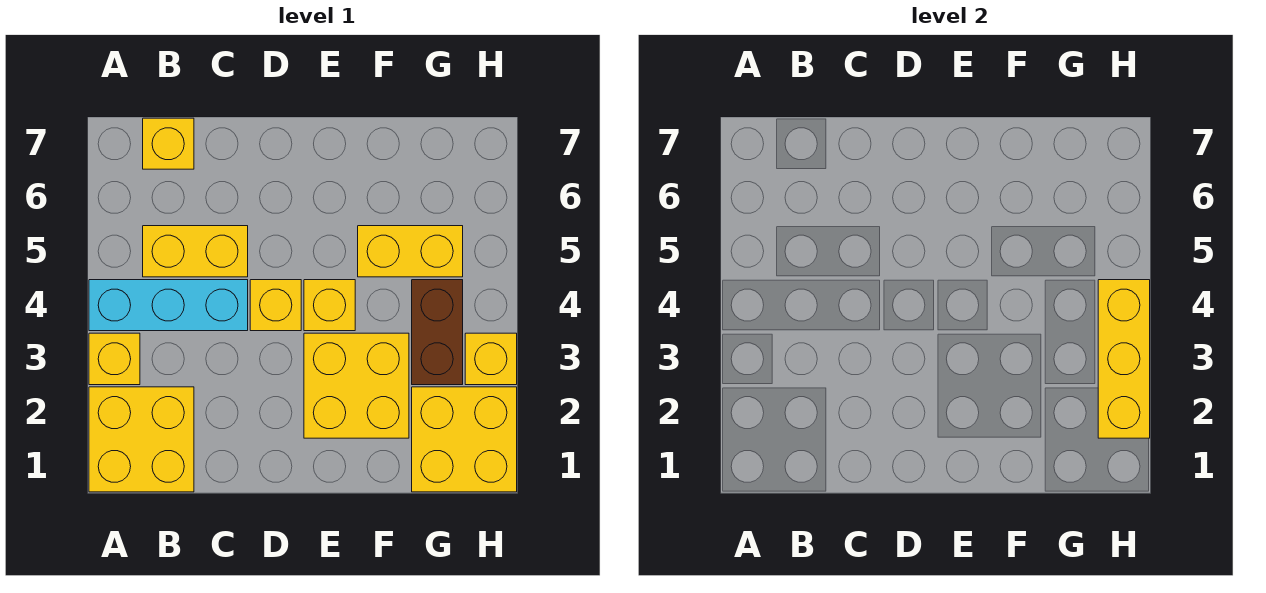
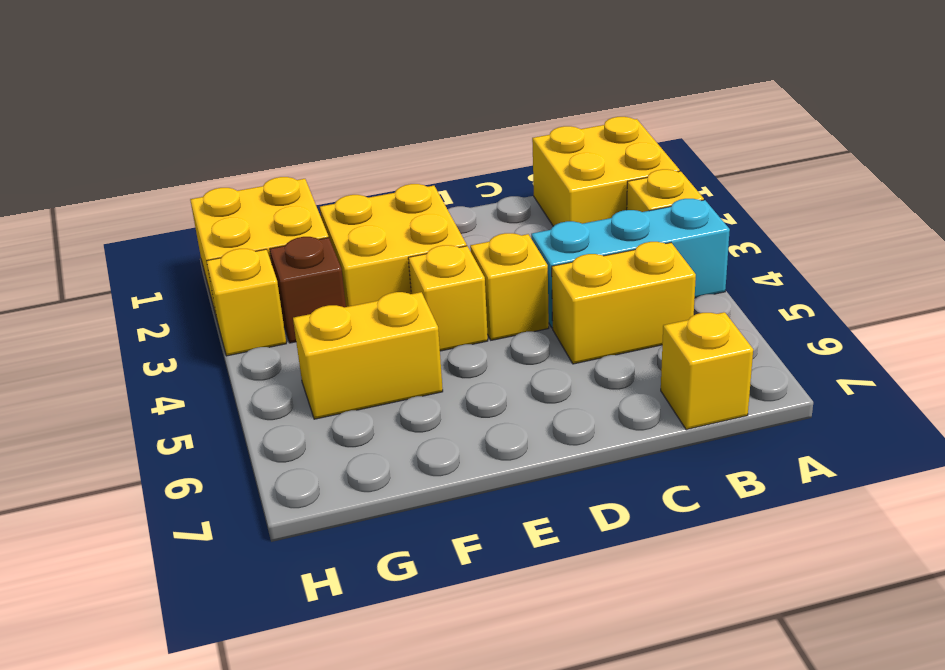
brown brick G3:G4 level 1 -> brown brick G3 level 1
yellow brick H2:H4 level 2 -> none

